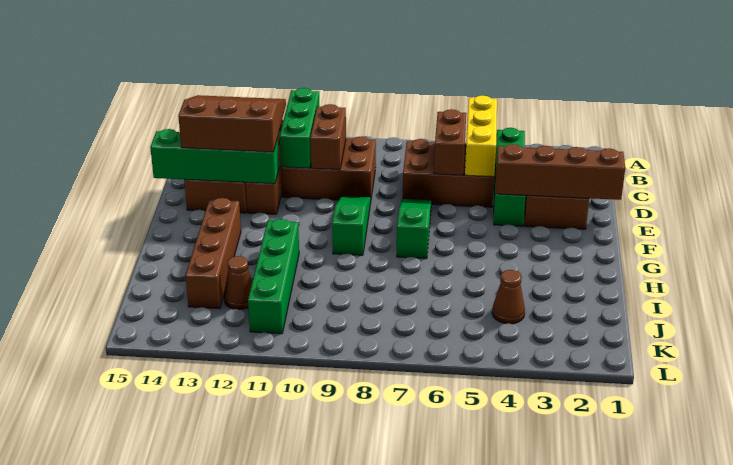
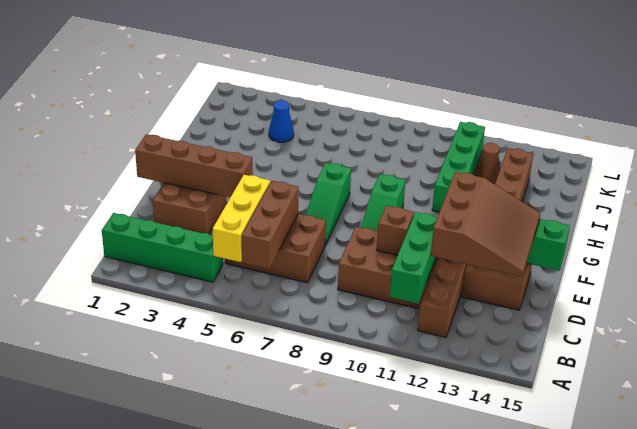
green brick B4:E4 level 1 -> green brick B1:B4 level 1
brown brick C6:D6 level 2 -> brown brick B6:D6 level 2
brown brick C10:D10 level 2 -> brown brick D10 level 2
brown slope C12:E14 level 3 top E -> brown slope C12:E14 level 3 top 12
brown cone J4 level 1 -> blue cone J4 level 1

